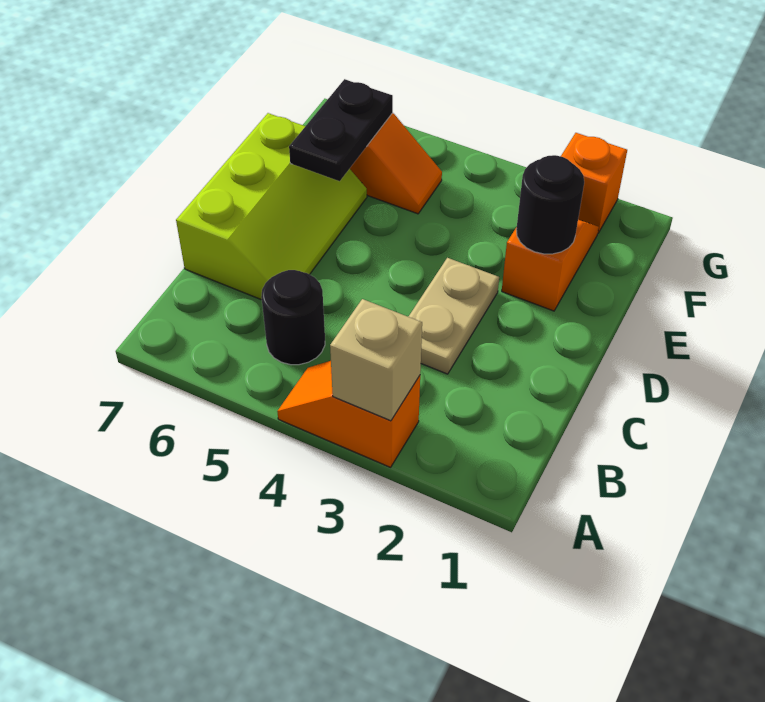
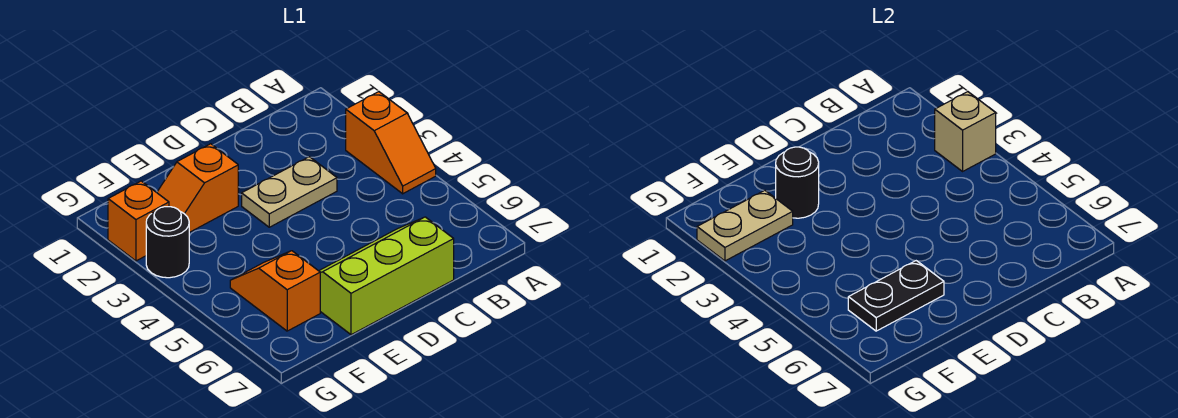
black round brick B5 level 1 -> black round brick G3 level 1
none -> tan plate F2:G2 level 2

